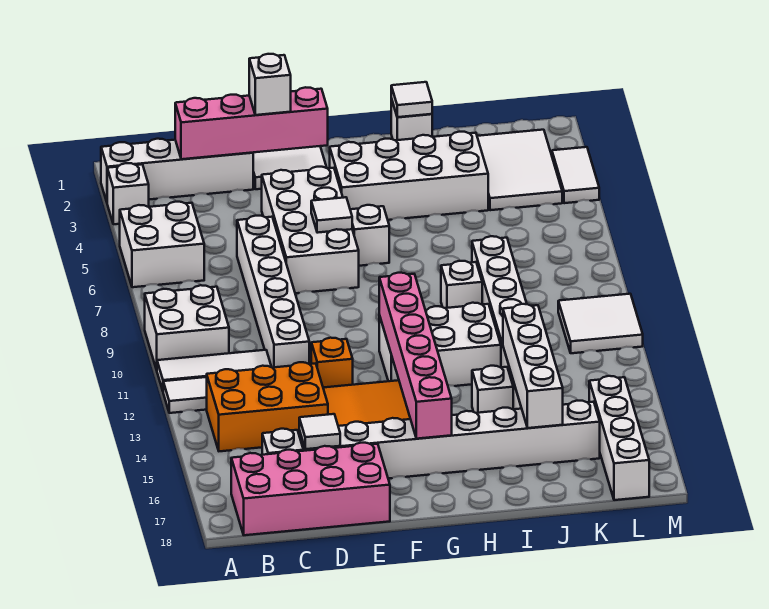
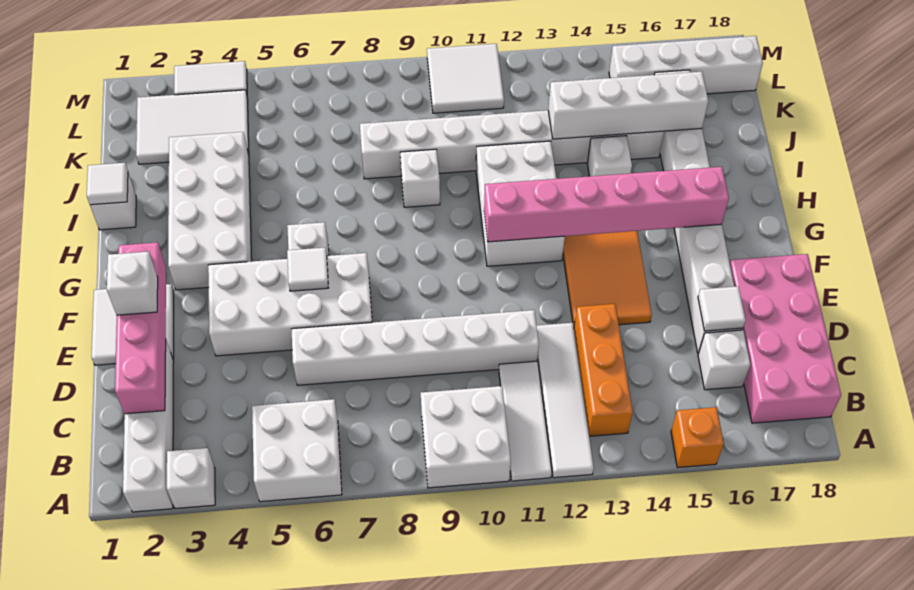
orange brick B13:D14 level 1 -> orange brick B13:D13 level 1
orange brick E12 level 1 -> orange brick A15 level 1

